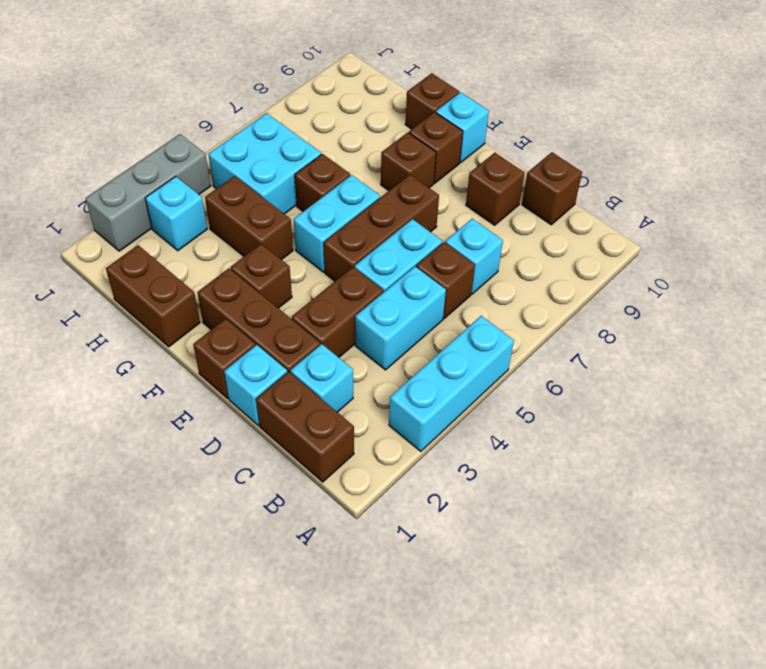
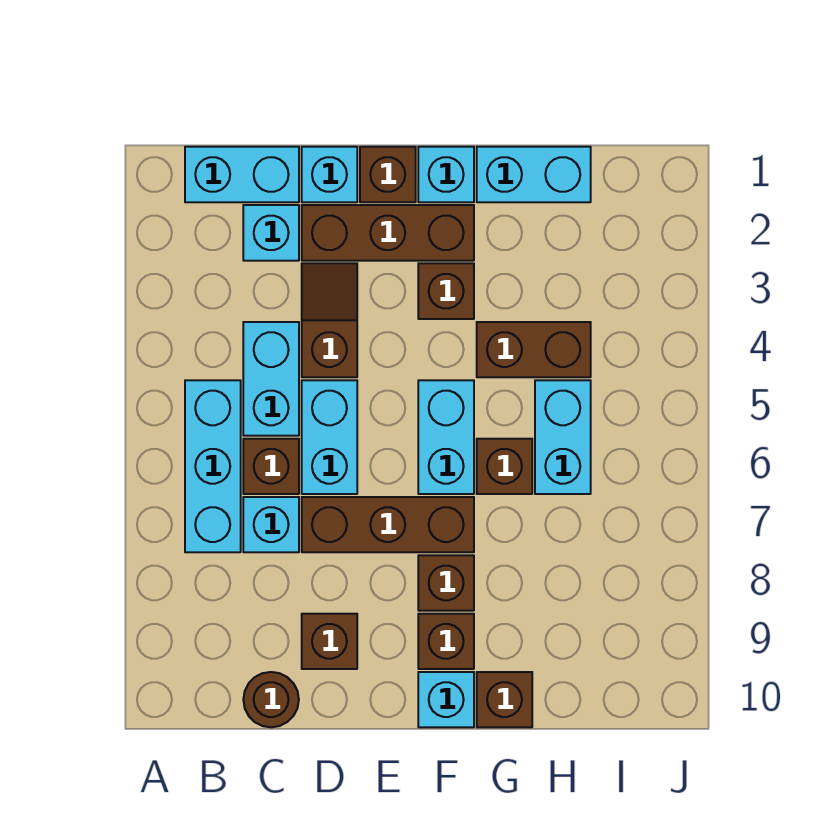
cyan brick A3:A5 level 1 -> cyan brick B5:B7 level 1
brown brick B1:C1 level 1 -> cyan brick B1:C1 level 1
brown brick C10 level 1 -> brown round brick C10 level 1
brown brick D3:D4 level 1 -> brown slope D3:D4 level 1 top 4
brown brick E5:E7 level 1 -> brown brick D7:F7 level 1
brown brick G1:H1 level 1 -> cyan brick G1:H1 level 1
cyan brick H5:I6 level 1 -> cyan brick H5:H6 level 1
cyan brick I3 level 1 -> cyan brick F1 level 1
grey brick J2:J4 level 1 -> none

